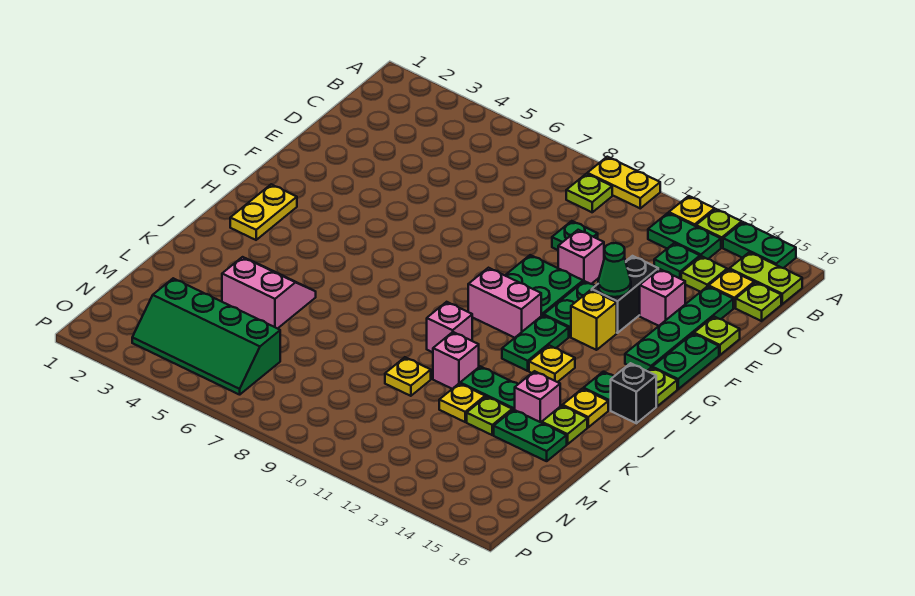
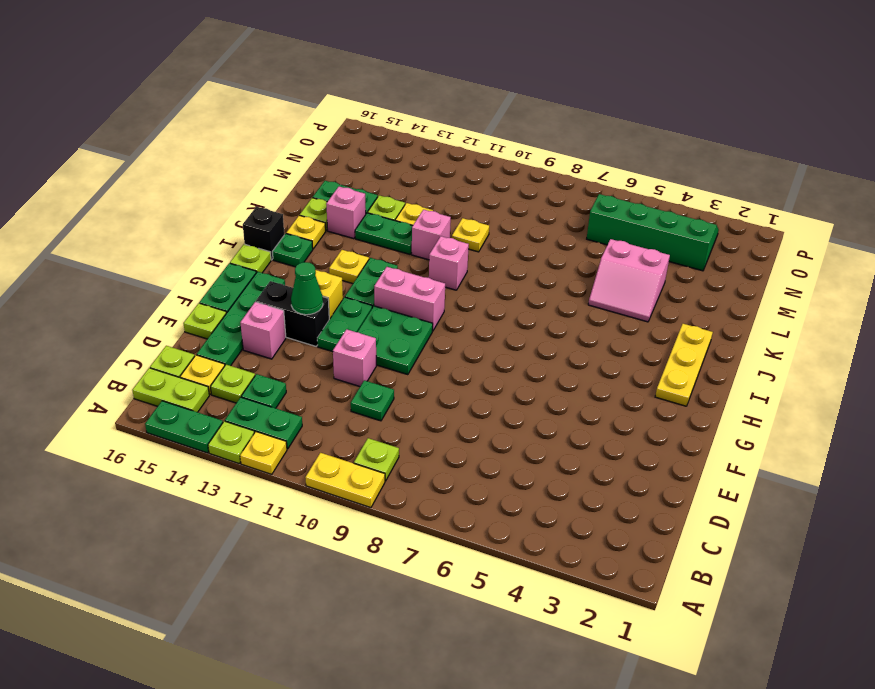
black brick E13:F13 level 1 -> black brick F13:F14 level 1
yellow plate H2:I2 level 1 -> yellow plate H2:J2 level 1

